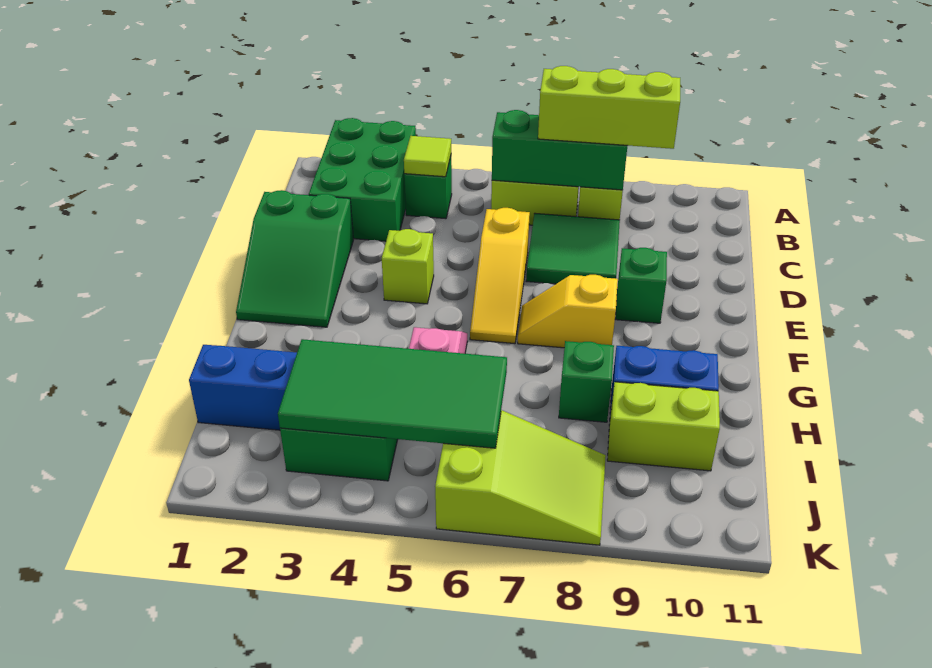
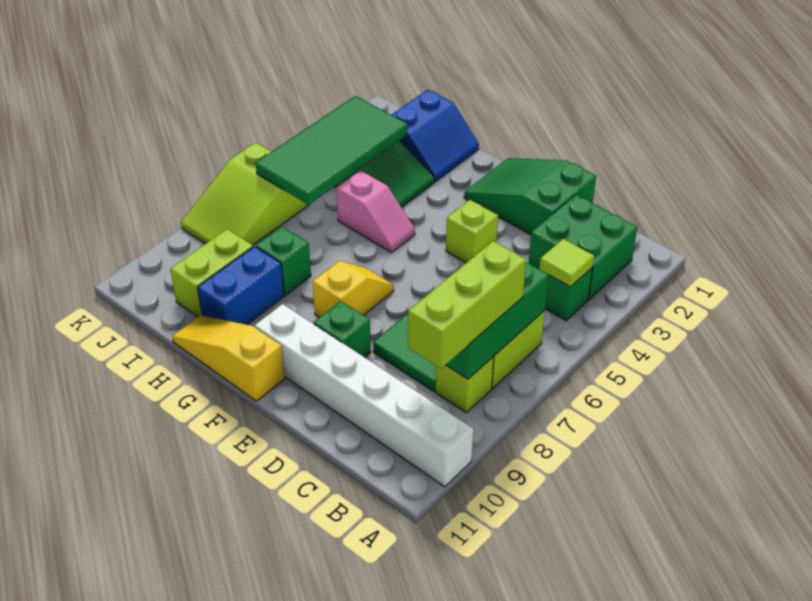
green brick A2:C3 level 1 -> green brick B2:C3 level 1
none -> white brick A10:F10 level 1
yellow slope D6:F6 level 1 top D -> yellow slope F11:H11 level 1 top F

